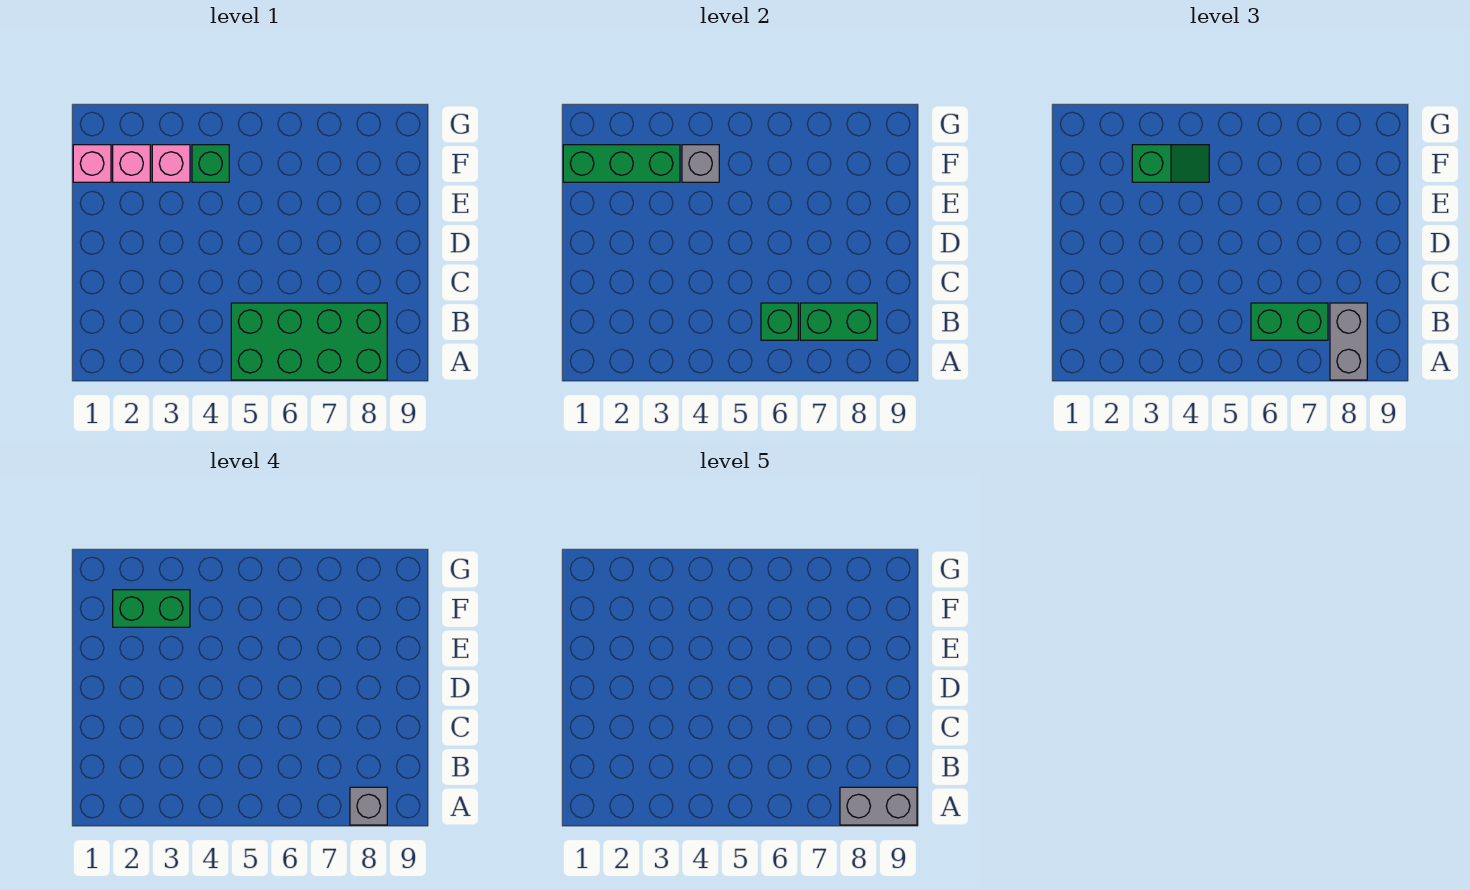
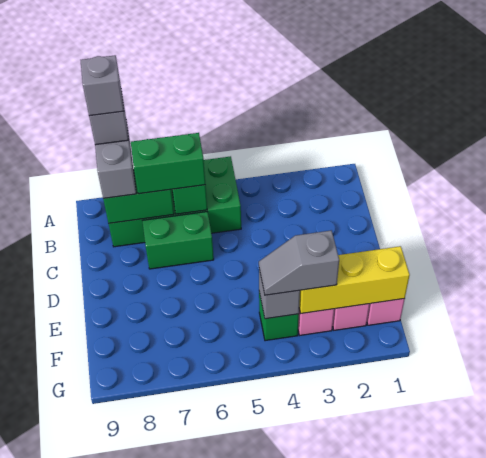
grey brick A8:A9 level 5 -> grey brick A8 level 5
green brick F1:F3 level 2 -> yellow brick F1:F3 level 2
green brick F2:F3 level 4 -> green brick C6:C7 level 1
green slope F3:F4 level 3 top 3 -> grey slope F3:F4 level 3 top 3

